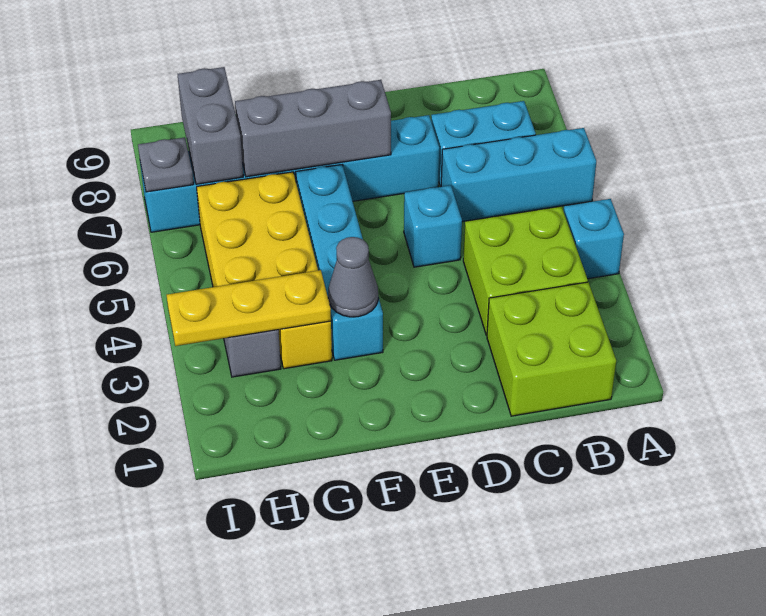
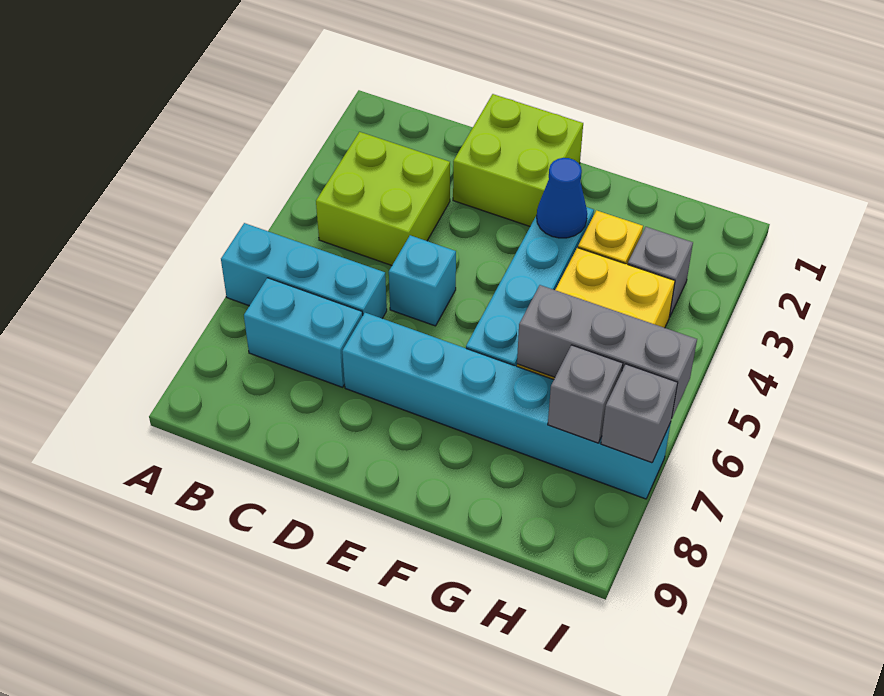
cyan brick A4 level 1 -> none
lime brick B1:C2 level 1 -> lime brick D1:E2 level 1
grey brick E7:G7 level 2 -> grey brick G6:I6 level 2
grey cone F3 level 2 -> blue cone F3 level 2
yellow plate G3:I3 level 2 -> none
grey brick H7:H8 level 2 -> grey brick H7 level 2
grey plate I7 level 2 -> grey brick I7 level 2

